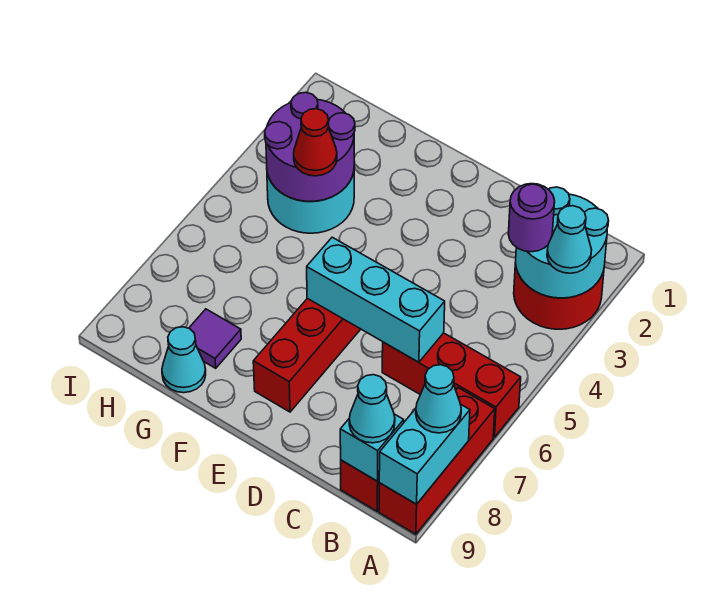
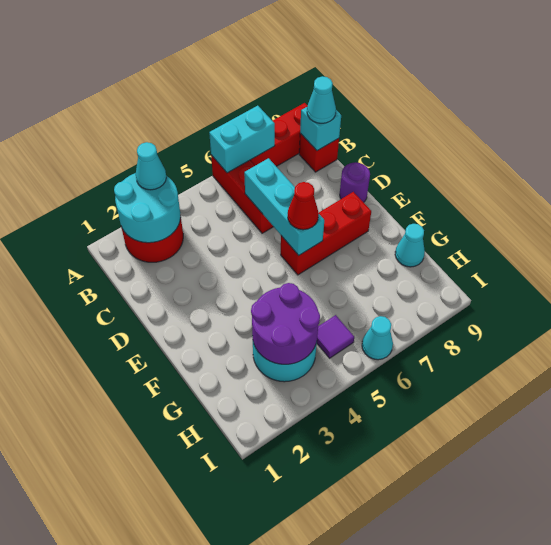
cyan brick A8:A9 level 2 -> cyan brick A6:A7 level 2
cyan cone A8 level 3 -> cyan cone I6 level 1
purple round brick B3 level 3 -> purple round brick D9 level 1
red cone G4 level 3 -> red cone E6 level 3
purple tile G8 level 1 -> purple tile H5 level 1

